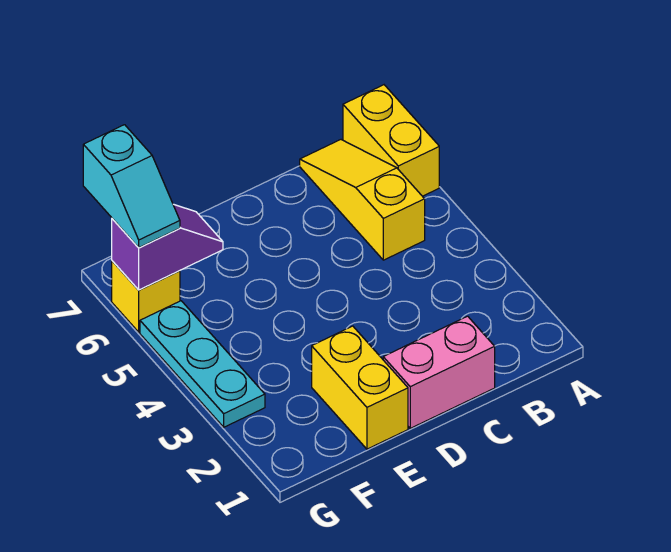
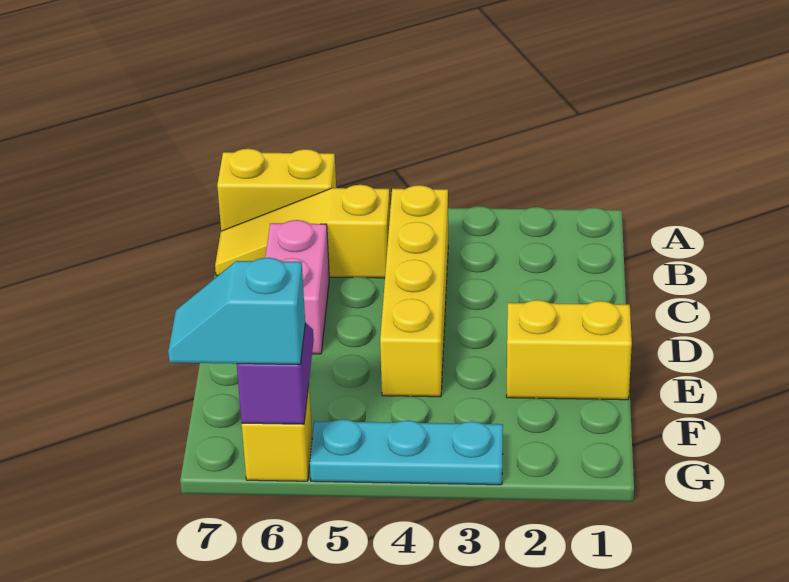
none -> yellow brick B4:E4 level 1
pink brick C1:D1 level 1 -> pink brick C6:D6 level 1
cyan slope G6:G7 level 3 top 7 -> cyan slope G6:G7 level 3 top 6

